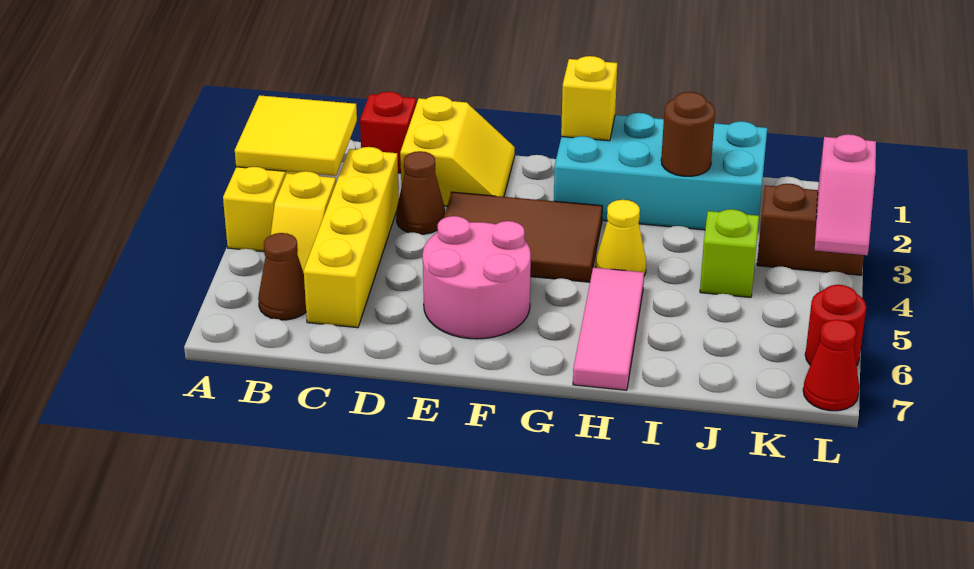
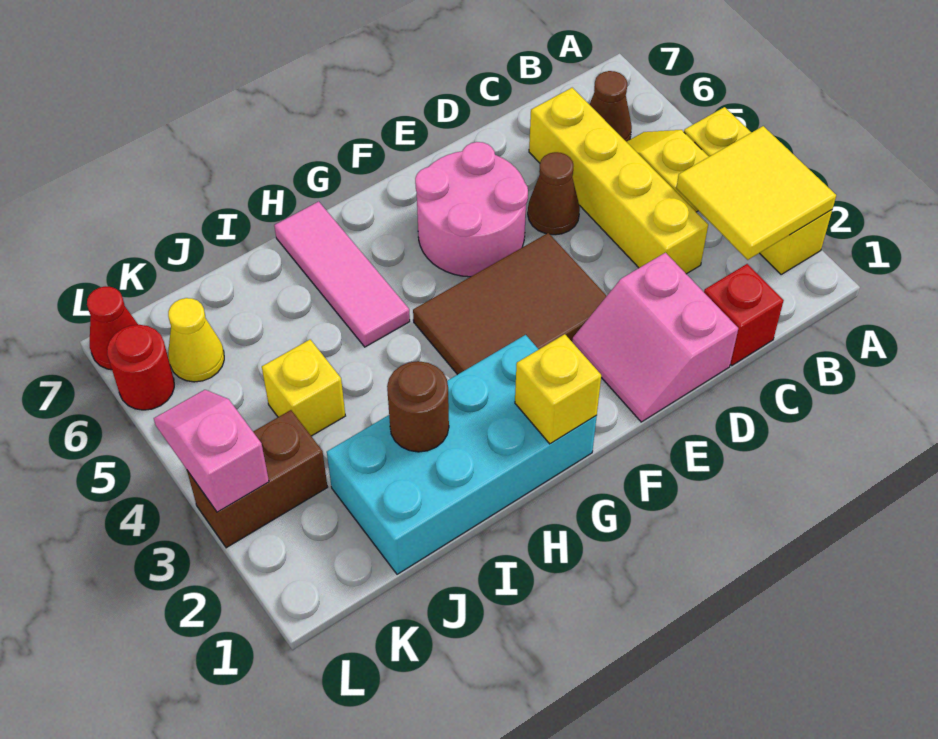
yellow slope D1:E2 level 1 top D -> pink slope D1:E2 level 1 top D
brown cone D3 level 1 -> brown cone D5 level 1
yellow cone H4 level 1 -> yellow cone K6 level 1
lime brick J4 level 1 -> yellow brick J4 level 1

